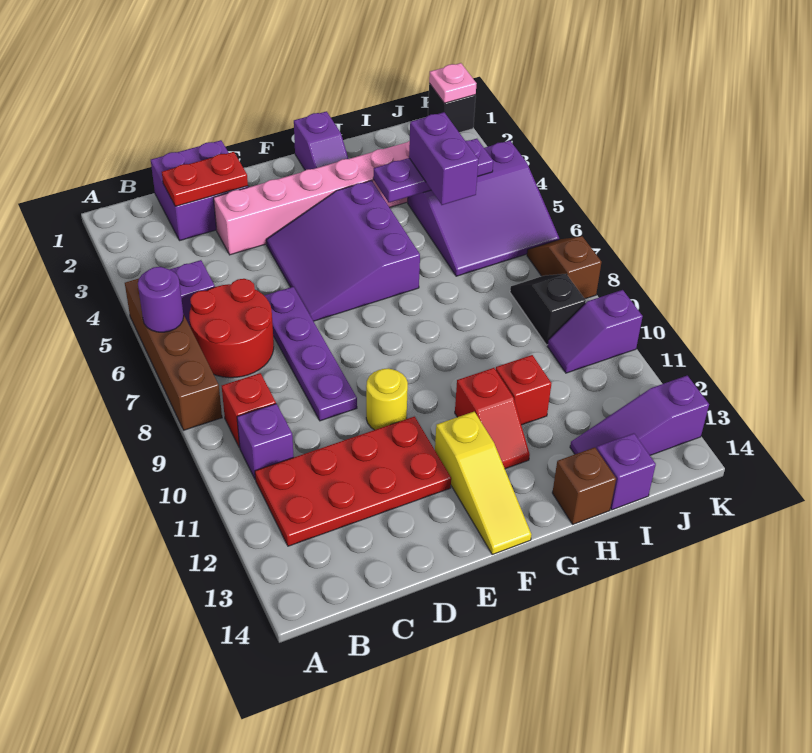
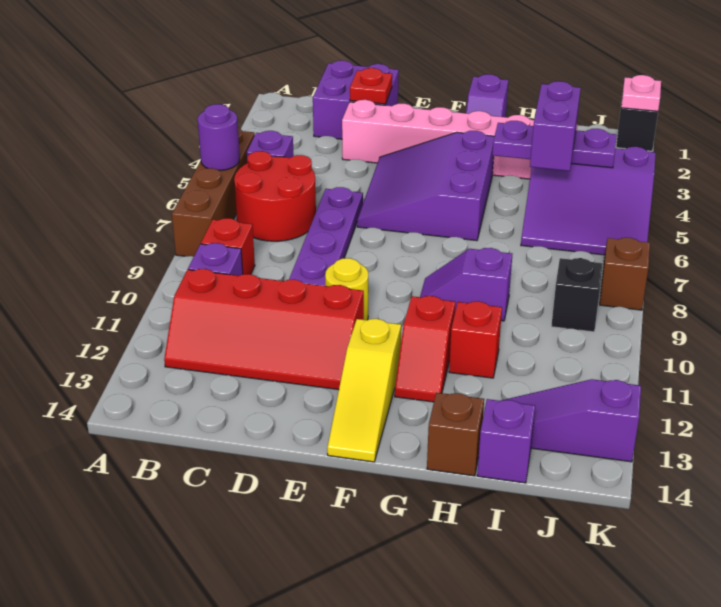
red plate B11:E12 level 1 -> red slope B11:E12 level 1 top 11
red plate C2:D2 level 2 -> red plate D2 level 2
purple slope J10:K10 level 1 top K -> purple slope G9:H9 level 1 top H

